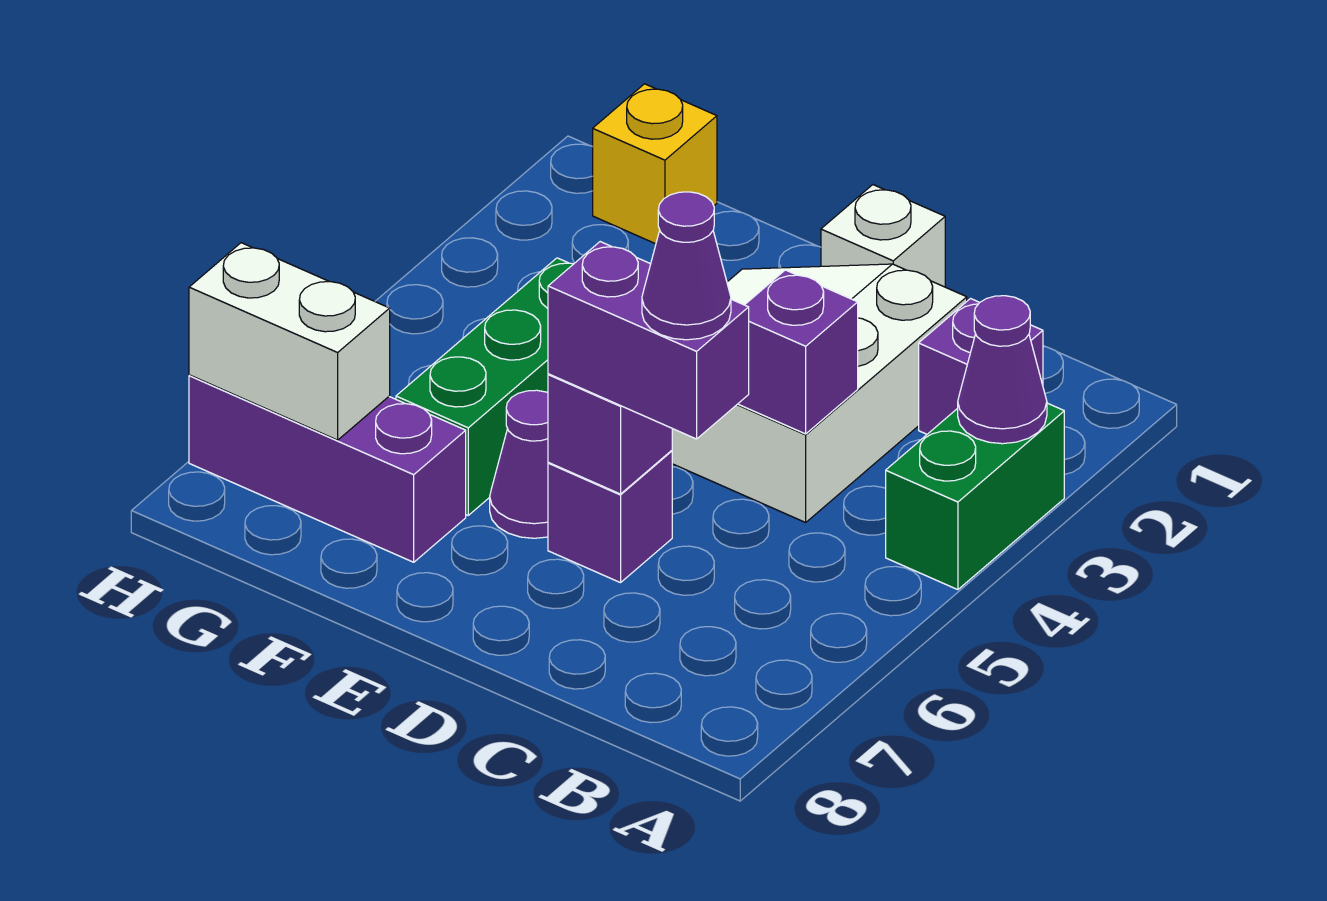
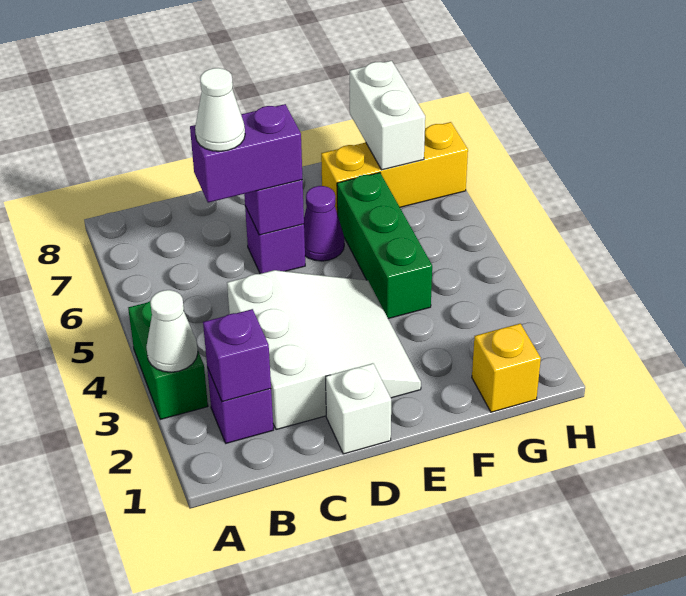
purple cone A3 level 2 -> white cone A3 level 2
purple brick C4 level 2 -> purple brick B2 level 2
purple cone C6 level 4 -> white cone C6 level 4
purple brick F7:H7 level 1 -> yellow brick F7:H7 level 1
white brick G7:H7 level 2 -> white brick G7:G8 level 2

